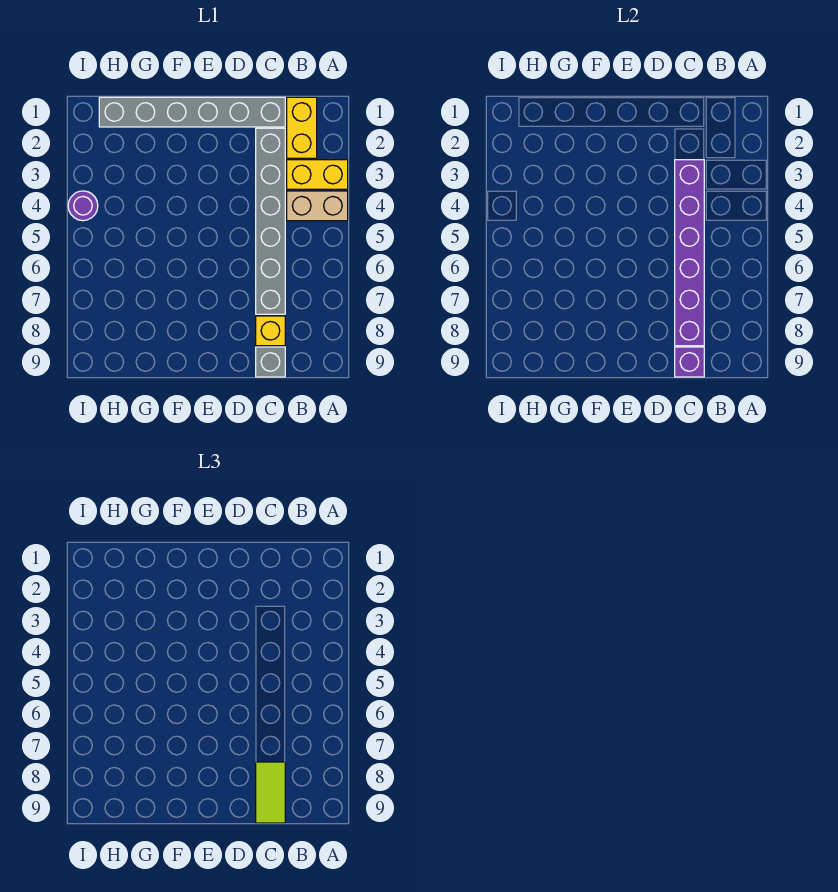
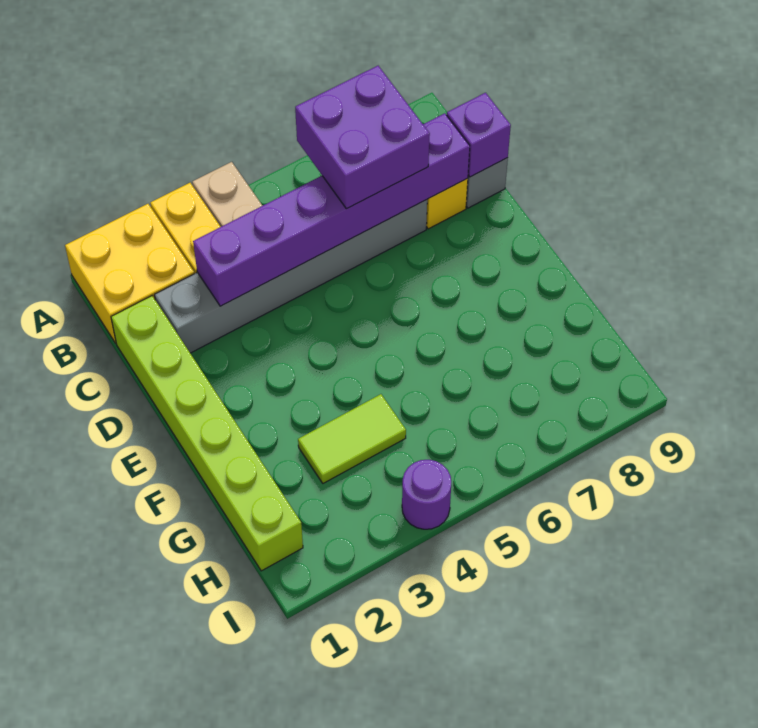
yellow brick B1:B2 level 1 -> yellow brick A1:B2 level 1
none -> purple brick B6:C7 level 3
grey brick C1:H1 level 1 -> lime brick C1:H1 level 1
lime tile C8:C9 level 3 -> lime tile G3:G4 level 1

